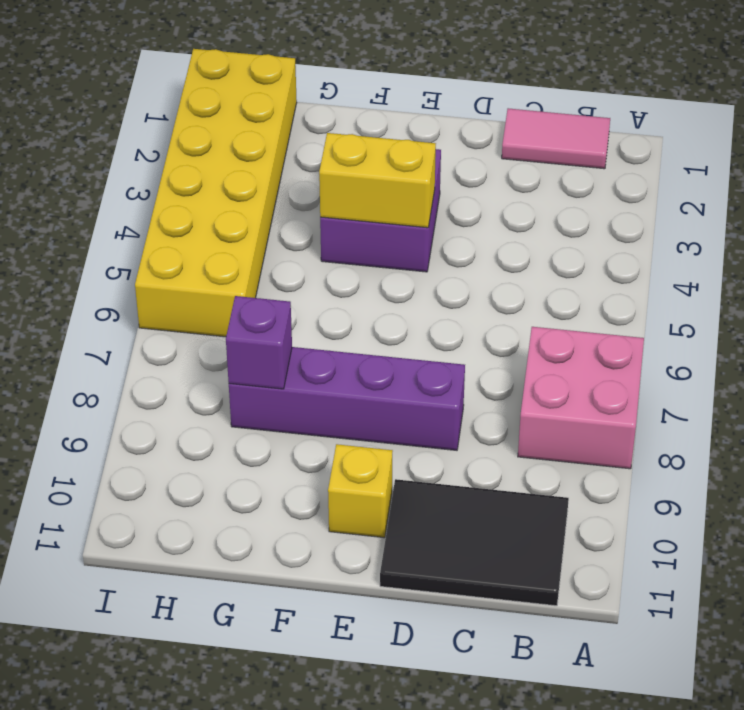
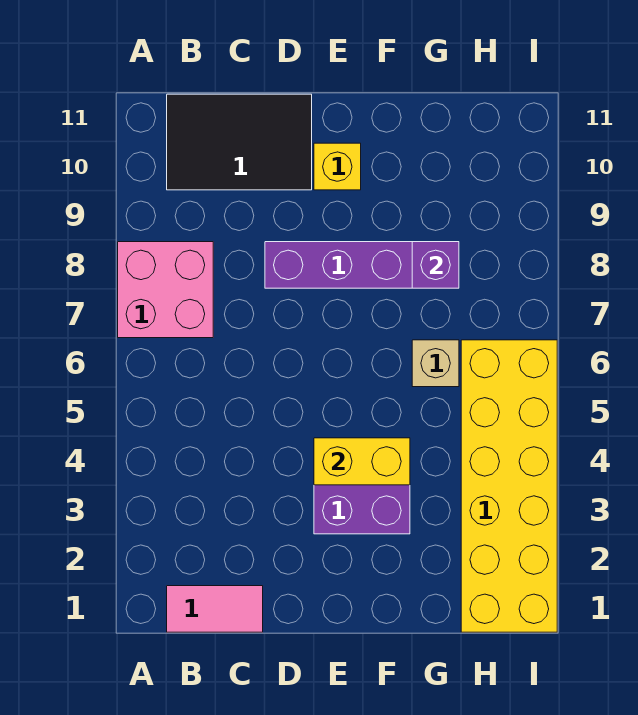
none -> tan brick G6 level 1

